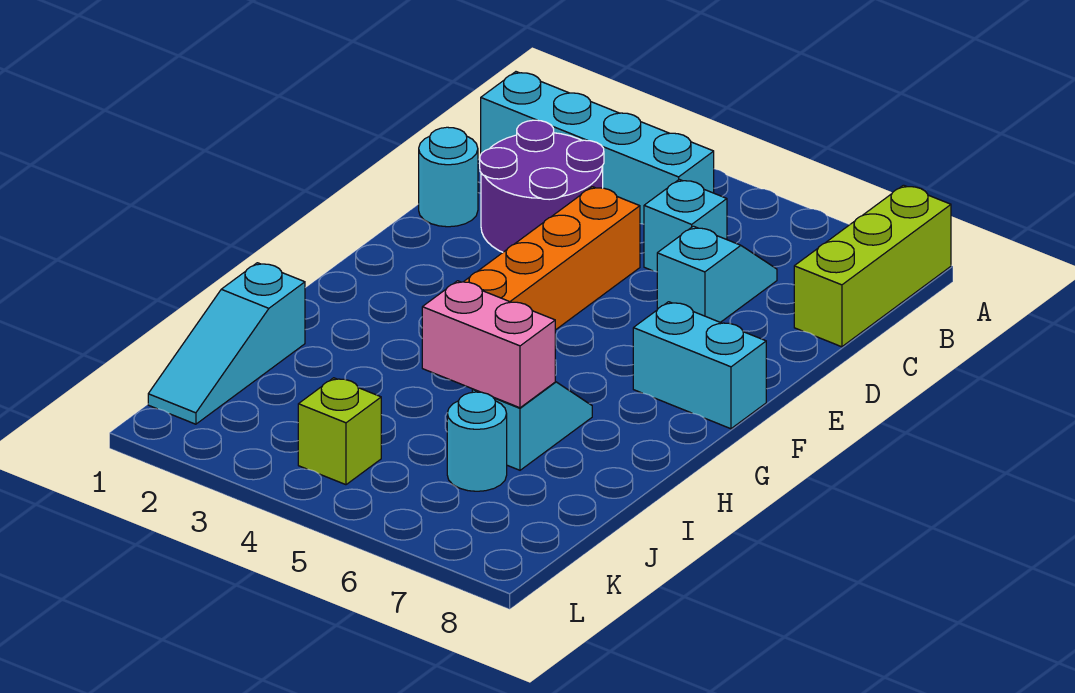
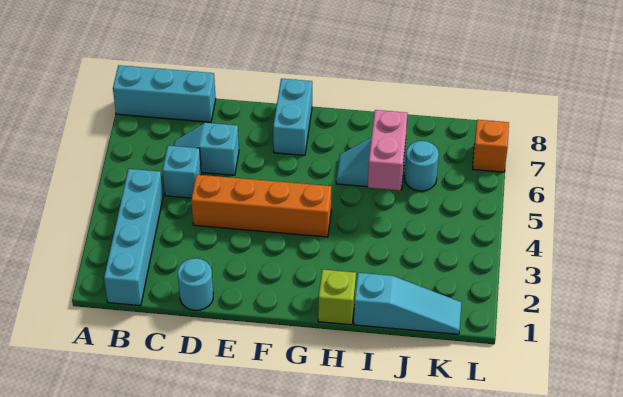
lime brick A8:C8 level 1 -> cyan brick A8:C8 level 1
purple round brick C2:D3 level 1 -> none
lime brick K4 level 1 -> lime brick H1 level 1
none -> orange brick L7 level 1

